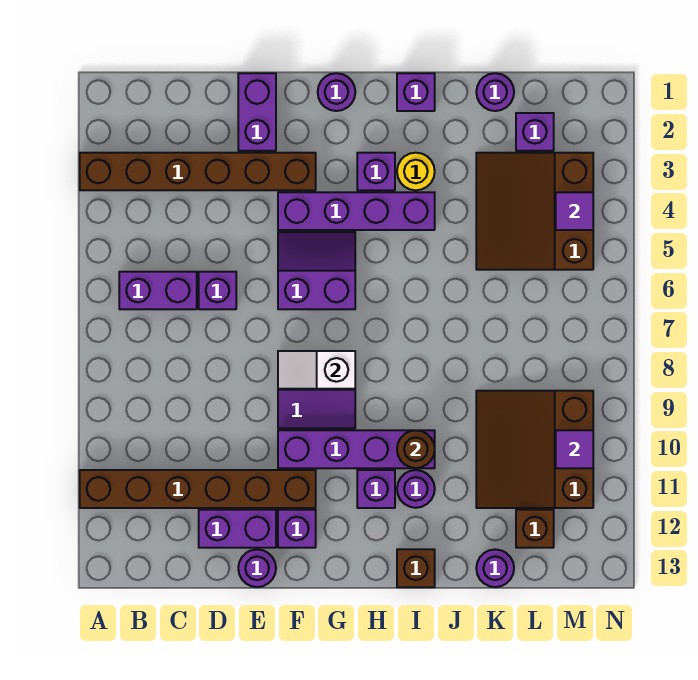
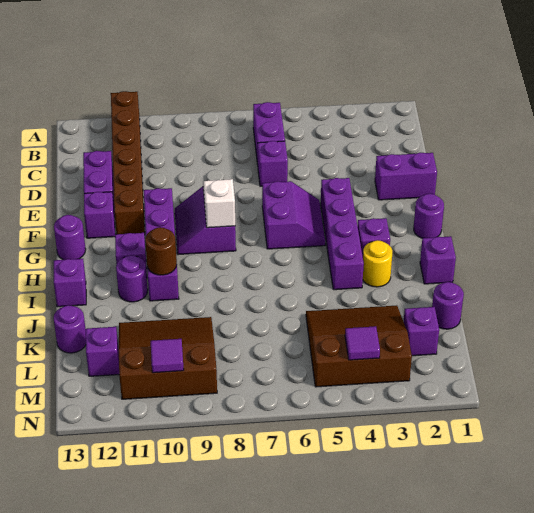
brown brick A3:F3 level 1 -> none
purple round brick E13 level 1 -> purple round brick G13 level 1
brown brick I13 level 1 -> purple brick I13 level 1
brown brick L12 level 1 -> purple brick L12 level 1

